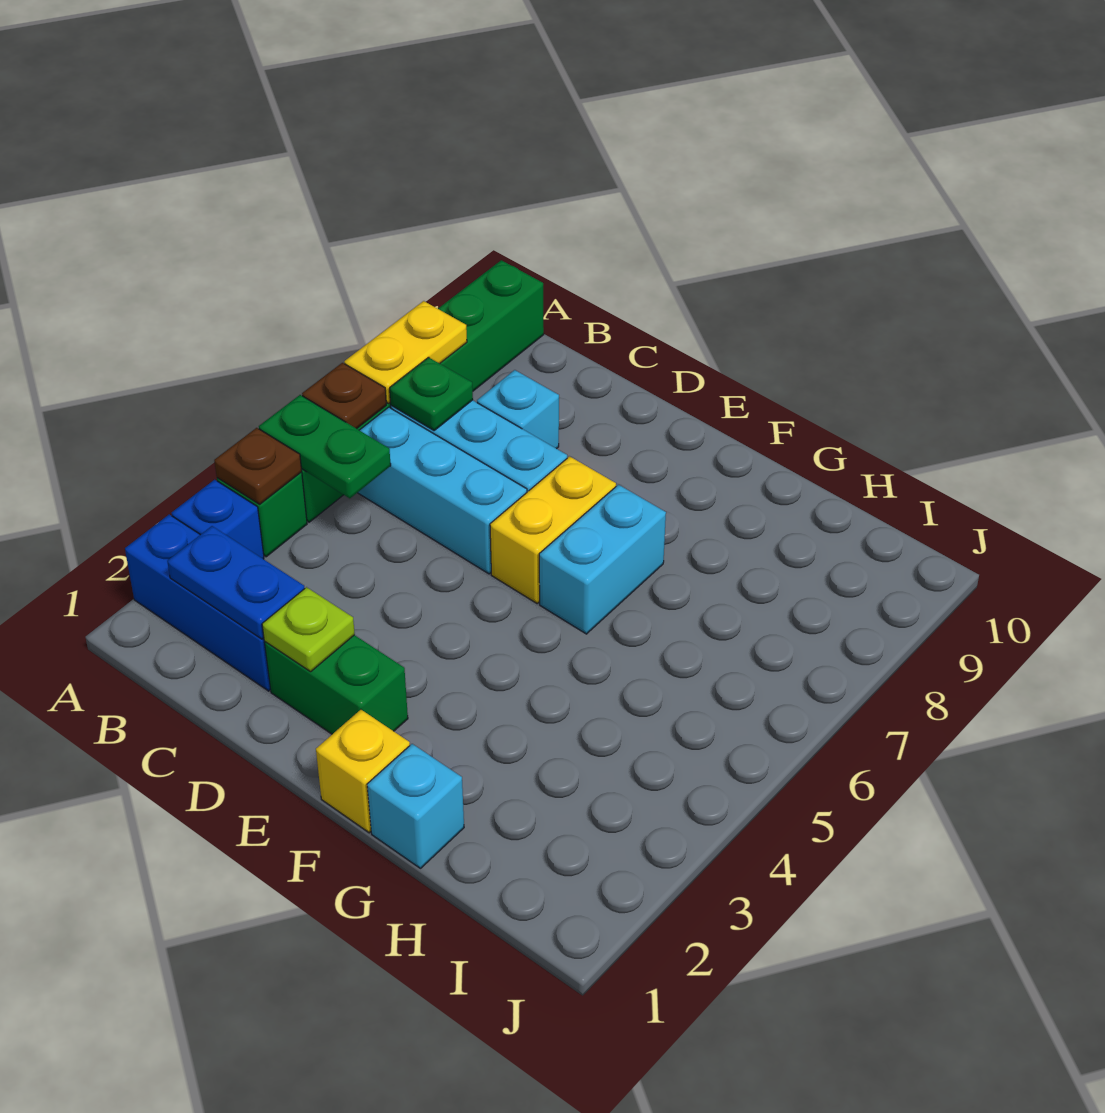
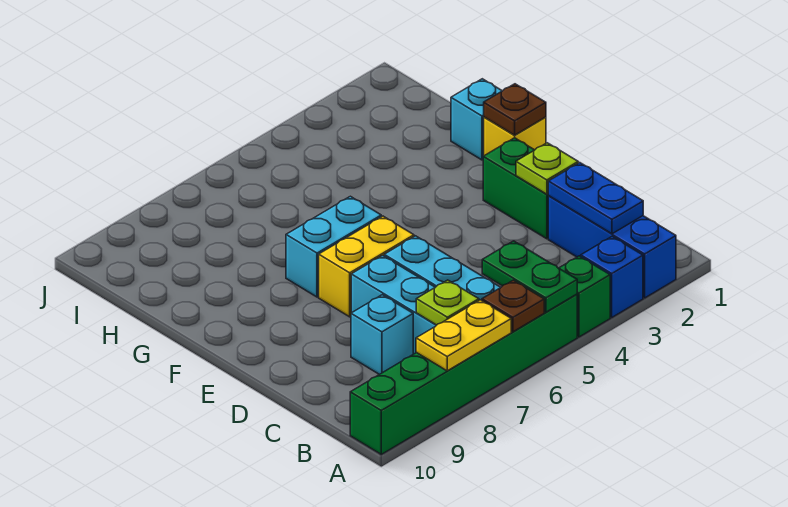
brown plate A4 level 2 -> brown plate F1 level 2
green plate B7 level 2 -> lime plate B7 level 2

